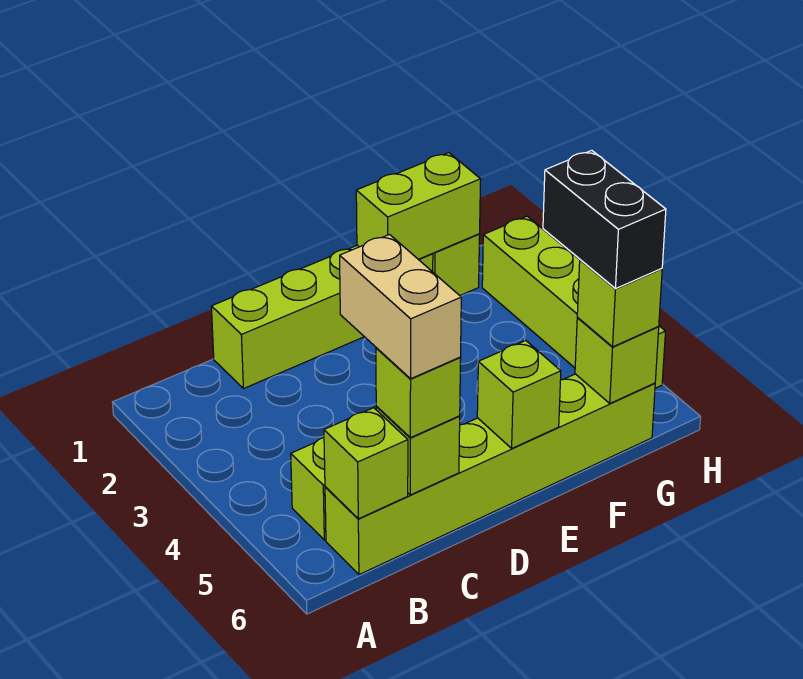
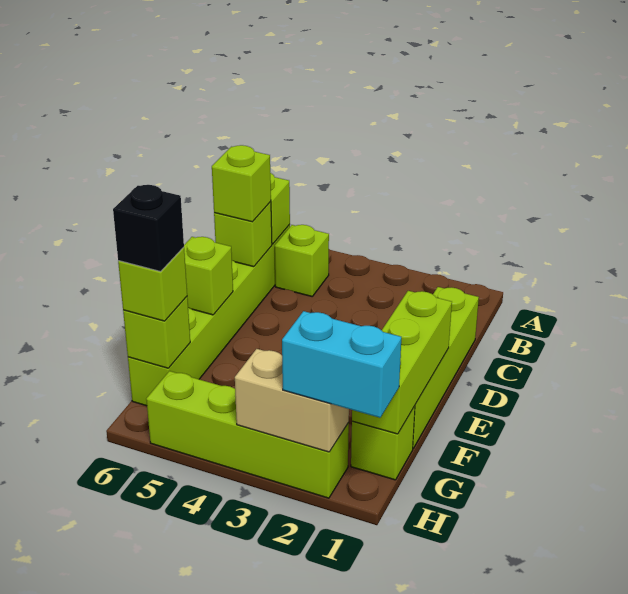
tan brick C5:C6 level 4 -> tan brick H2:H3 level 2
lime brick F1:G1 level 2 -> lime brick E1:G1 level 2
black brick G5:G6 level 4 -> black brick G6 level 4
none -> cyan brick H1:H2 level 3

